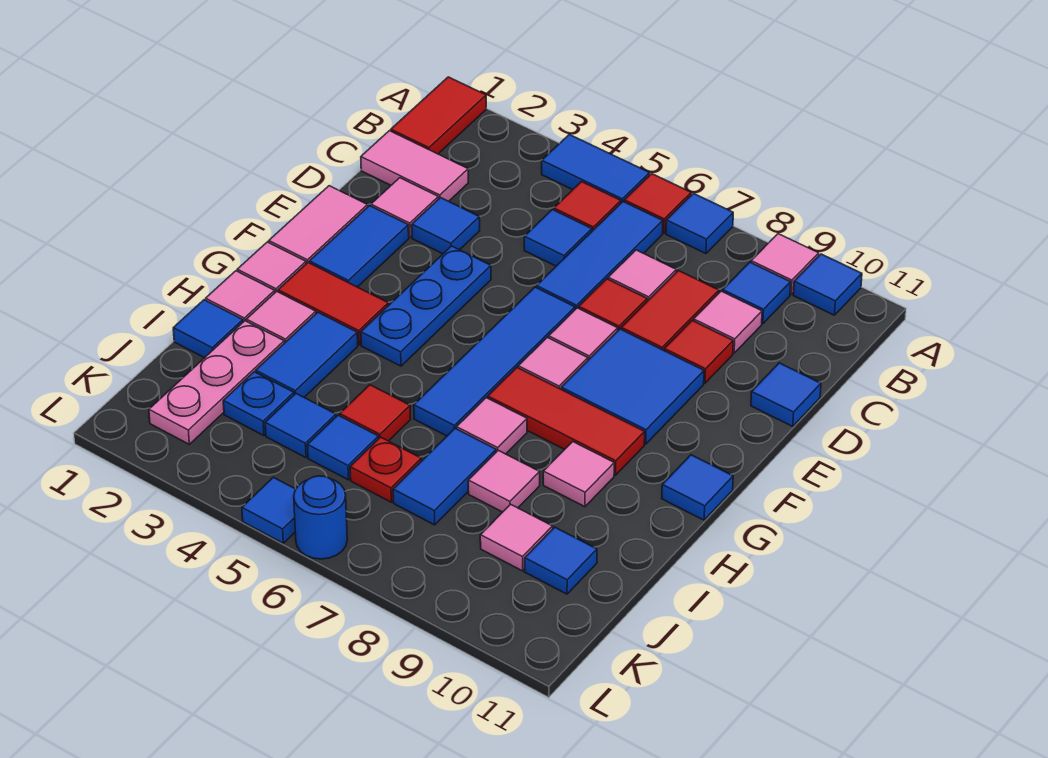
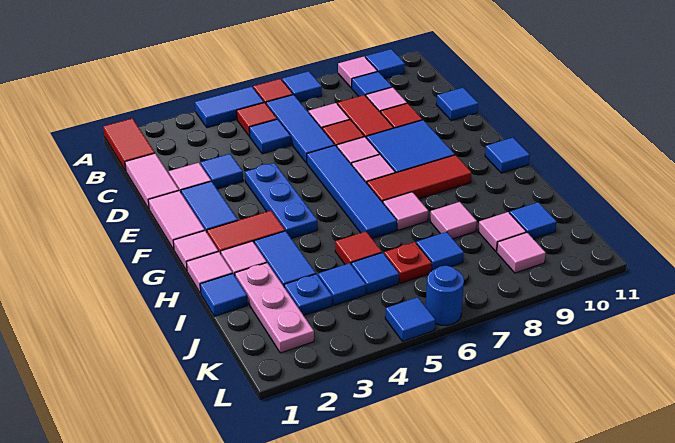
pink tile C1:C2 level 1 -> pink tile C1:D1 level 1
pink tile H9 level 1 -> pink tile K9 level 1
blue tile I7:J7 level 1 -> blue tile J7 level 1

